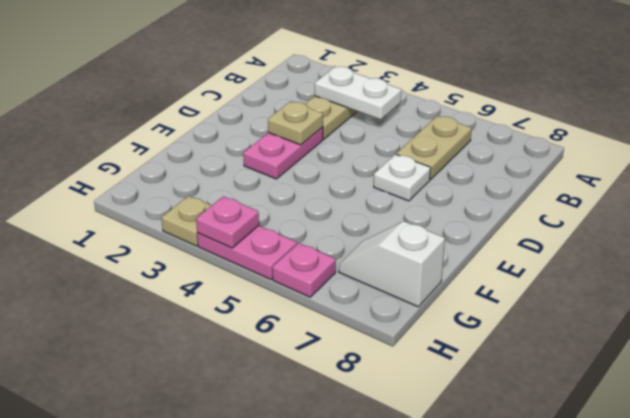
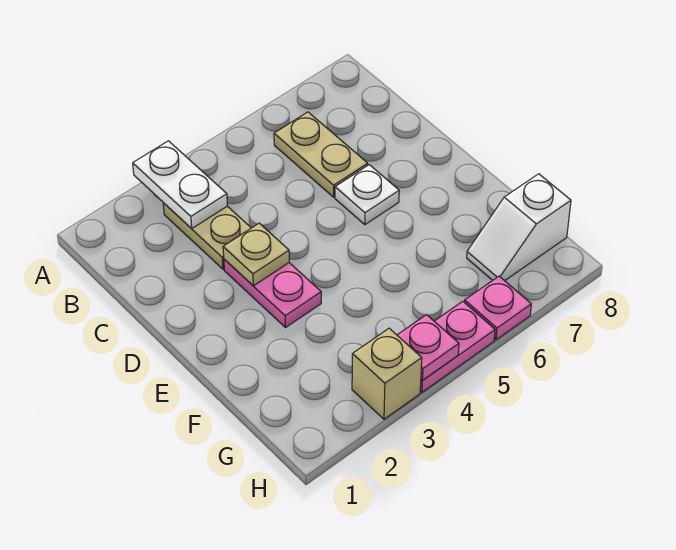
white plate B3:B4 level 2 -> white plate A3:B3 level 2
tan plate H3 level 1 -> tan brick H3 level 1

